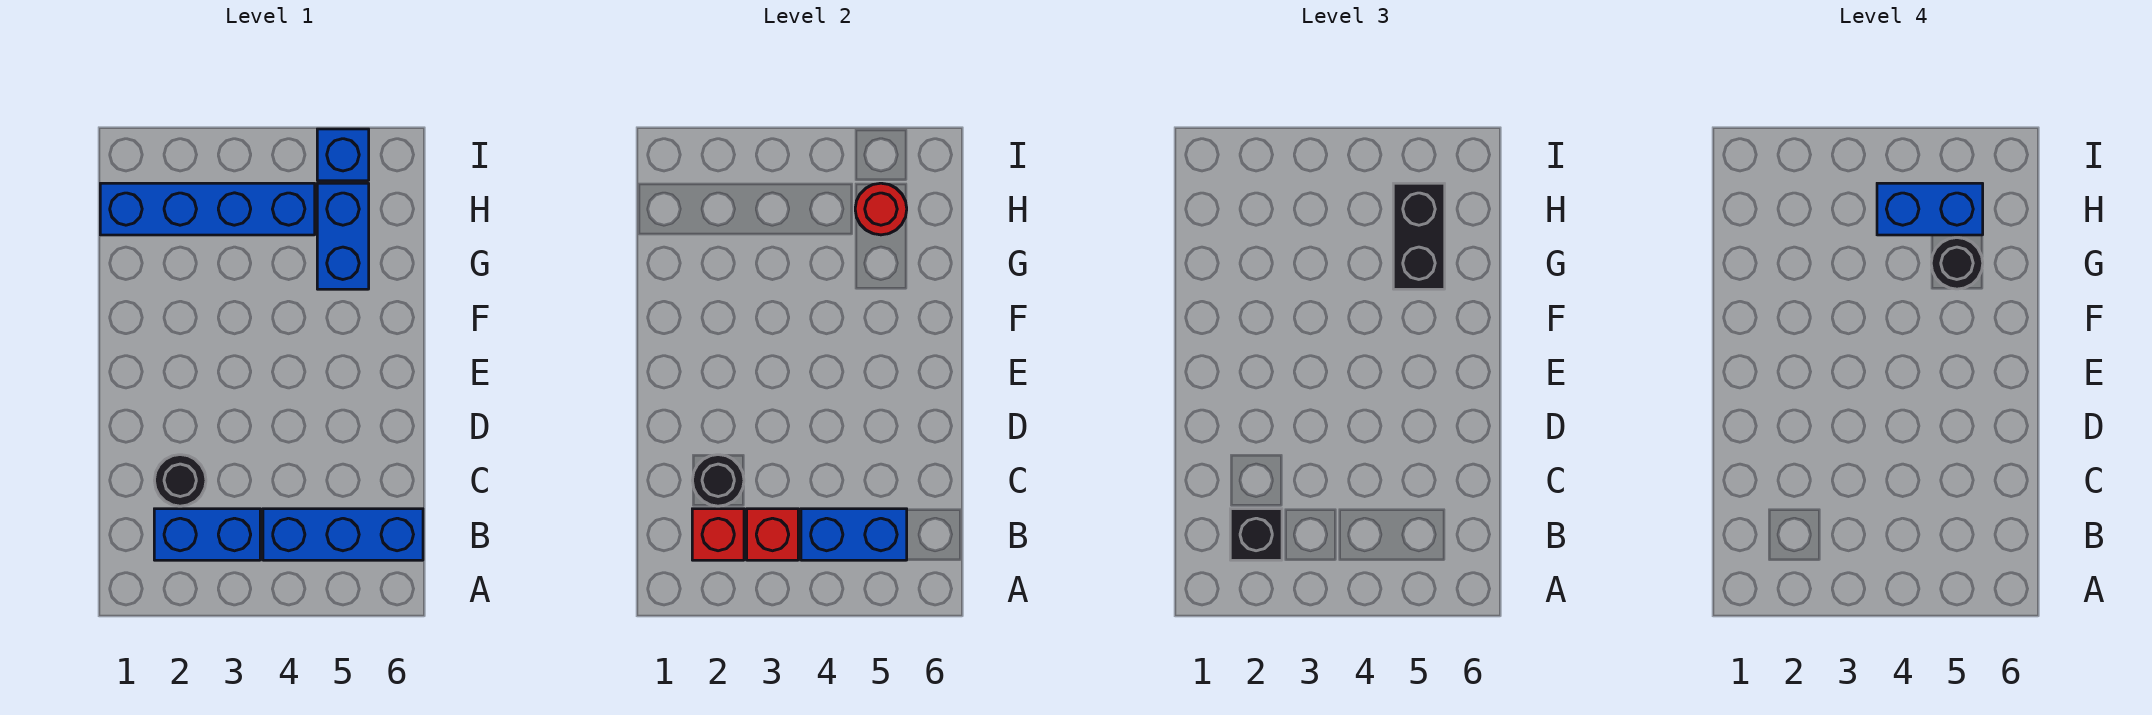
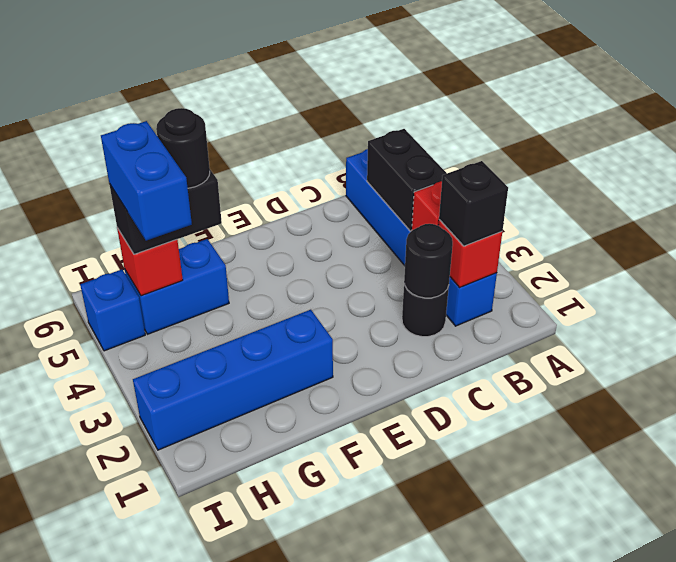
blue brick B4:B5 level 2 -> black brick B4:B5 level 2
blue brick H1:H4 level 1 -> blue brick F2:I2 level 1
red round brick H5 level 2 -> red brick H5 level 2

